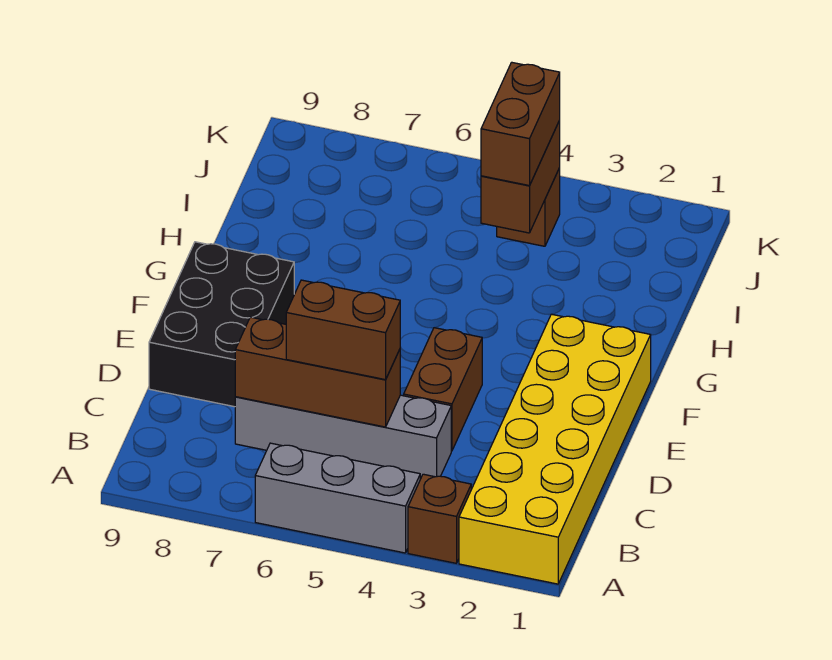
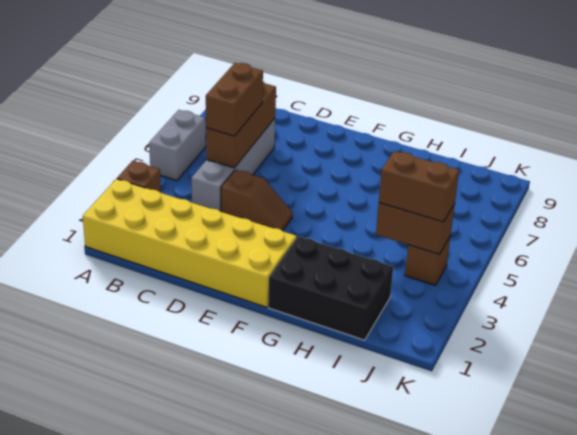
grey brick A4:A6 level 1 -> grey brick A5:A6 level 1
brown brick D4:E4 level 1 -> brown slope D4:E4 level 1 top D
black brick D8:F9 level 1 -> black brick G1:I2 level 1

